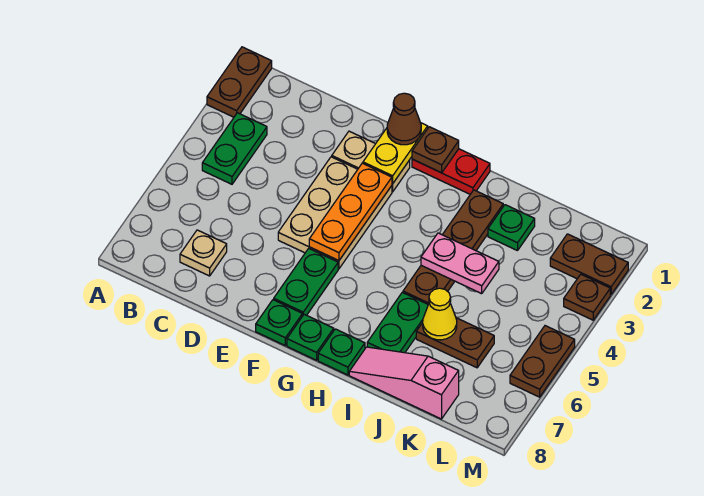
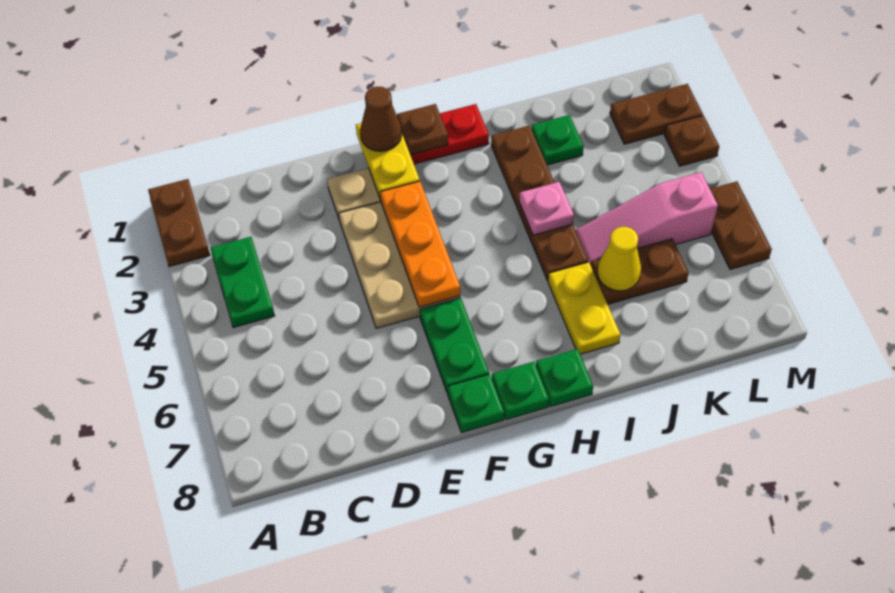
tan plate C7 level 1 -> none
pink plate I4:J4 level 2 -> pink plate I4 level 2
green plate I6:I7 level 1 -> yellow plate I6:I7 level 1
pink slope I8:K8 level 1 top K -> pink slope J5:L5 level 1 top L

